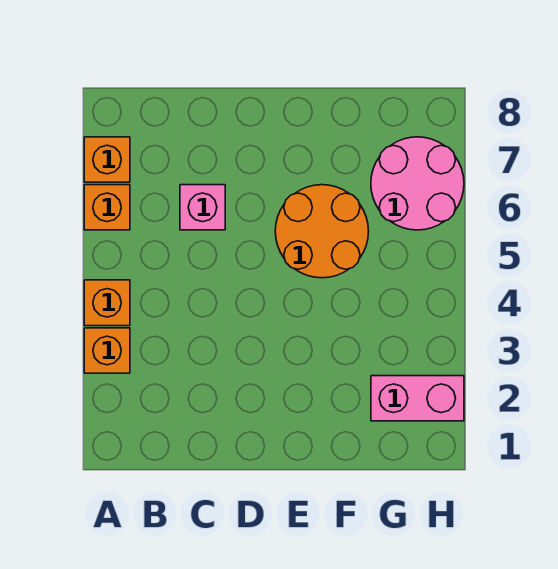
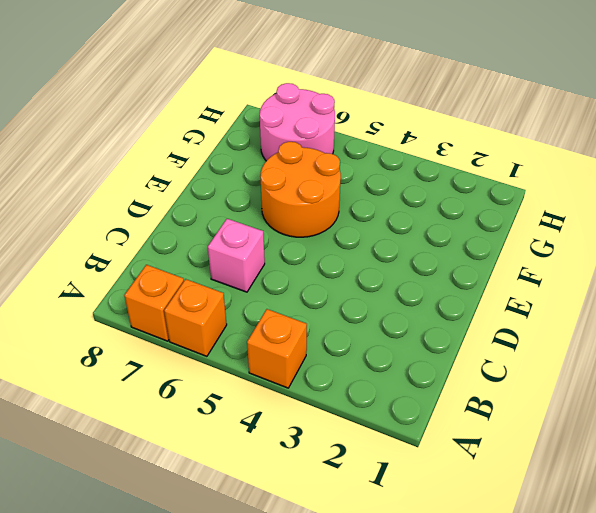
orange brick A3 level 1 -> none
pink brick G2:H2 level 1 -> none

